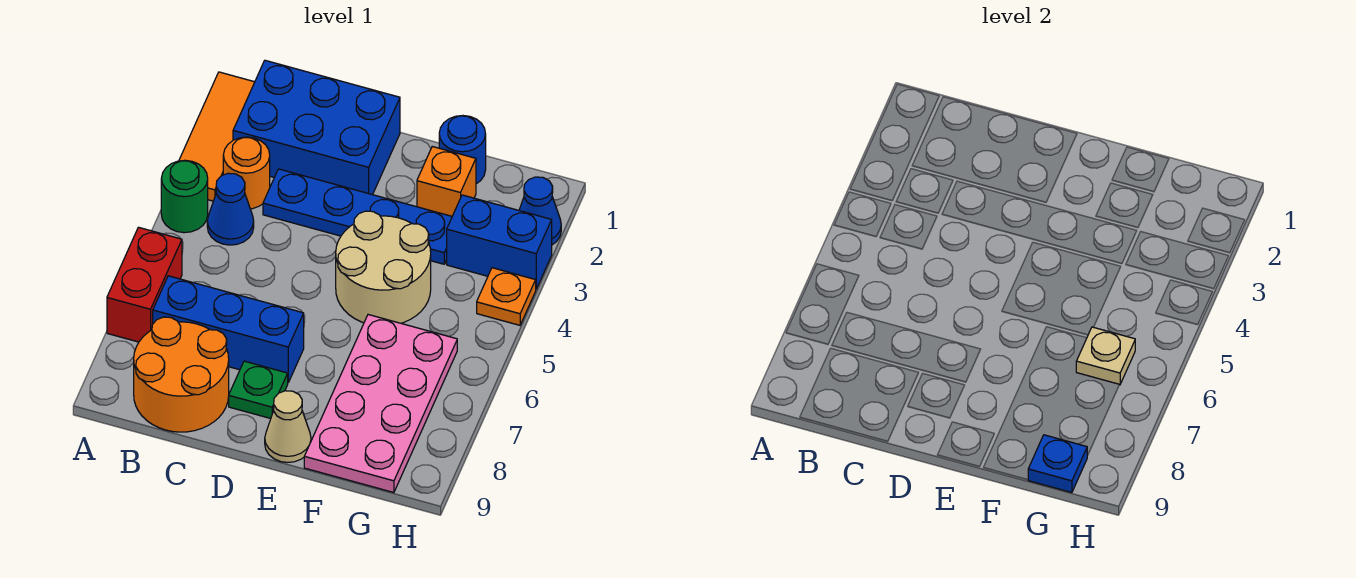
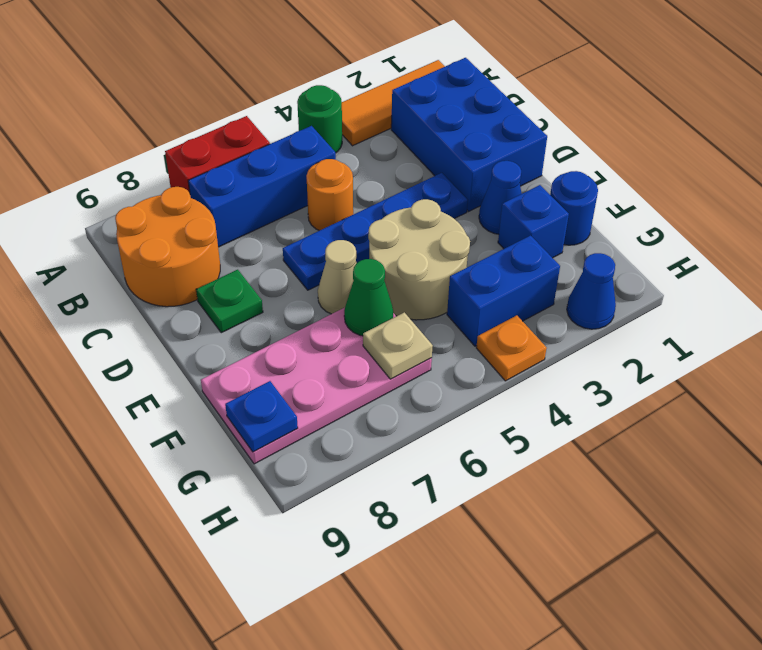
orange round brick B3 level 1 -> orange round brick C5 level 1
blue cone B4 level 1 -> blue cone E2 level 1
blue brick B7:D7 level 1 -> blue brick B5:B7 level 1
blue plate C3:F3 level 1 -> blue plate D3:D6 level 1
tan cone E9 level 1 -> tan cone E6 level 1
orange brick F2 level 1 -> blue brick F2 level 1
none -> green cone F6 level 2
blue brick G3:H3 level 1 -> blue brick G3:G4 level 1

